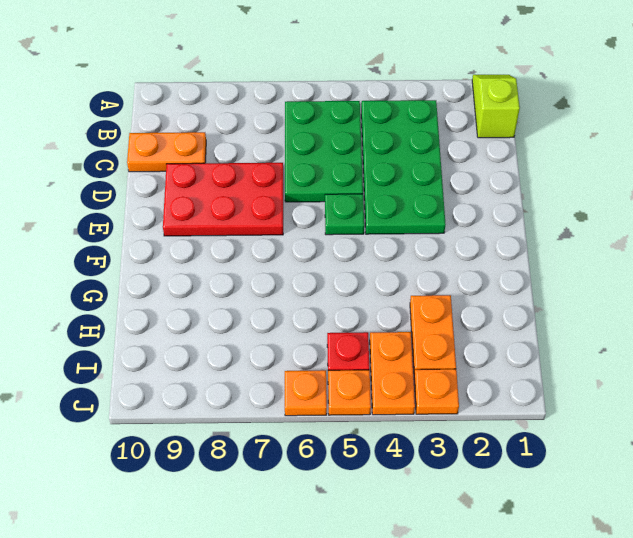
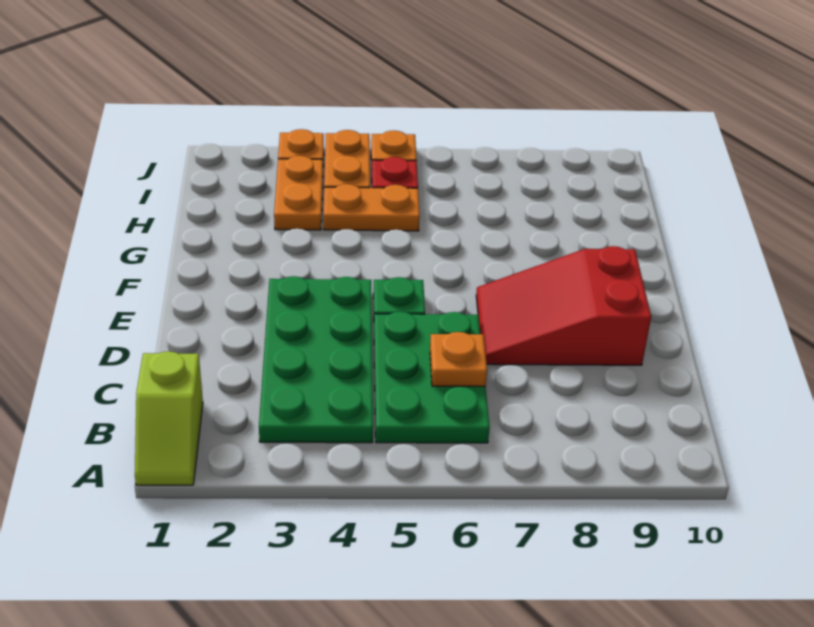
orange plate C9:C10 level 1 -> orange plate H4:H5 level 1
red plate D7:E9 level 1 -> red slope D7:E9 level 1 top 9
orange plate J6 level 1 -> orange plate C6 level 2

